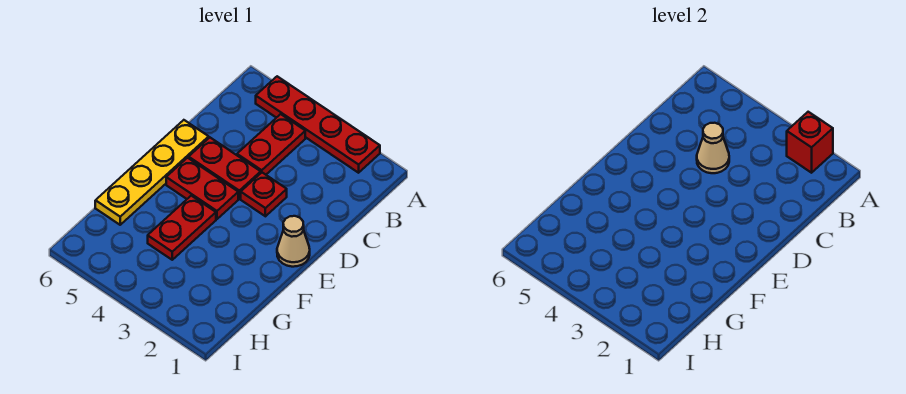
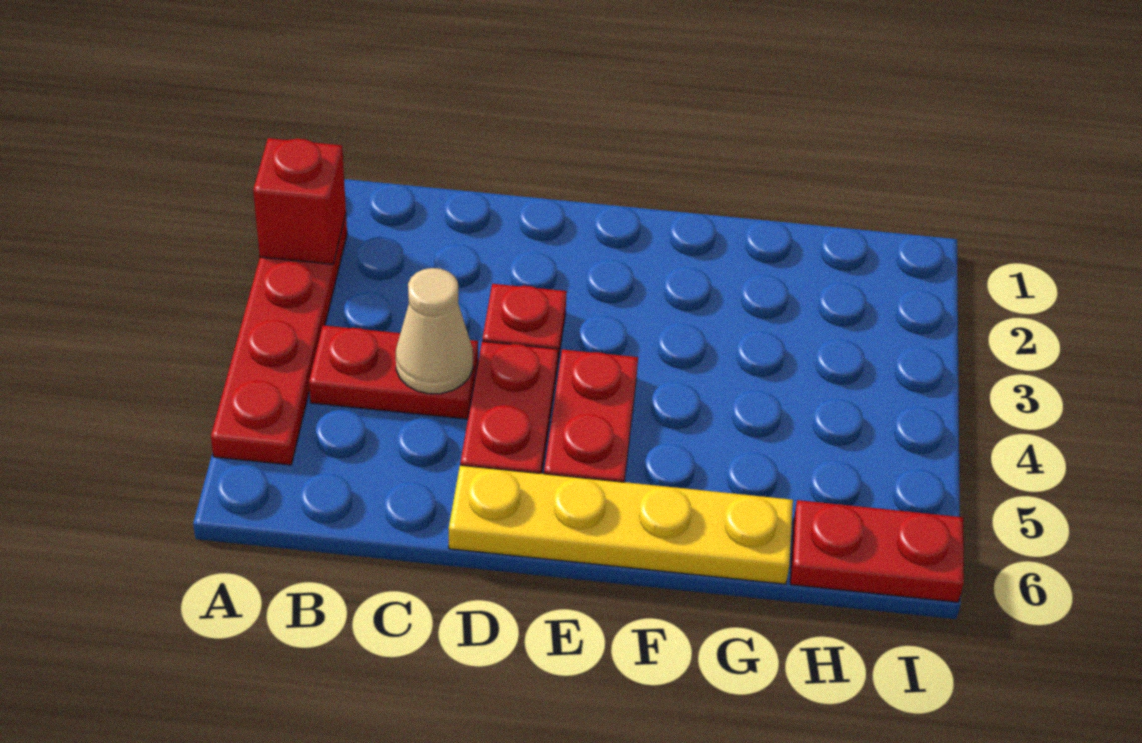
tan cone E1 level 1 -> none
red plate F4:G4 level 1 -> red plate H6:I6 level 1

